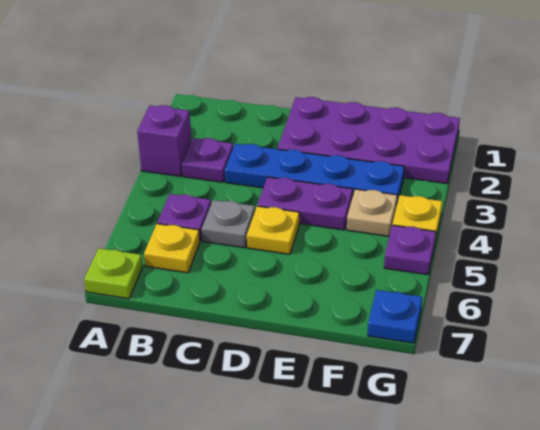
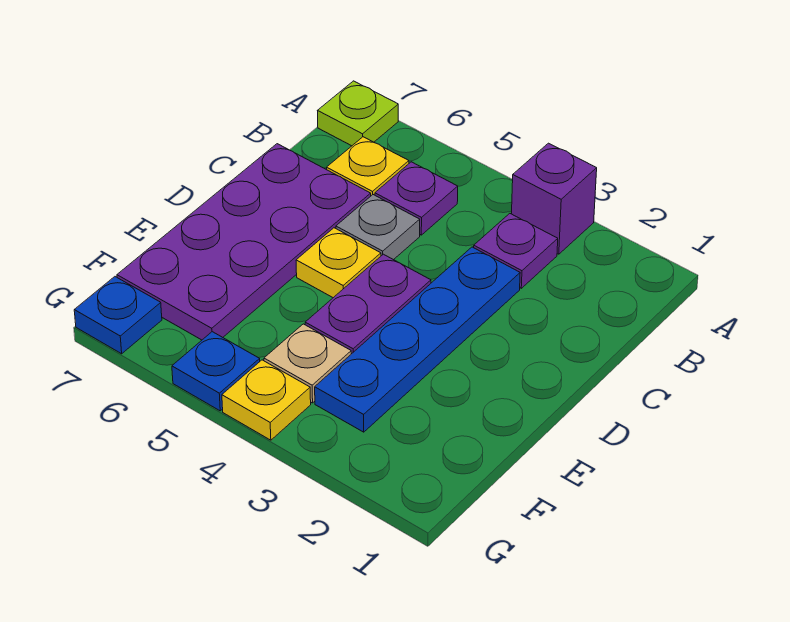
purple plate D1:G2 level 1 -> purple plate C6:F7 level 1
purple plate G5 level 1 -> blue plate G5 level 1

